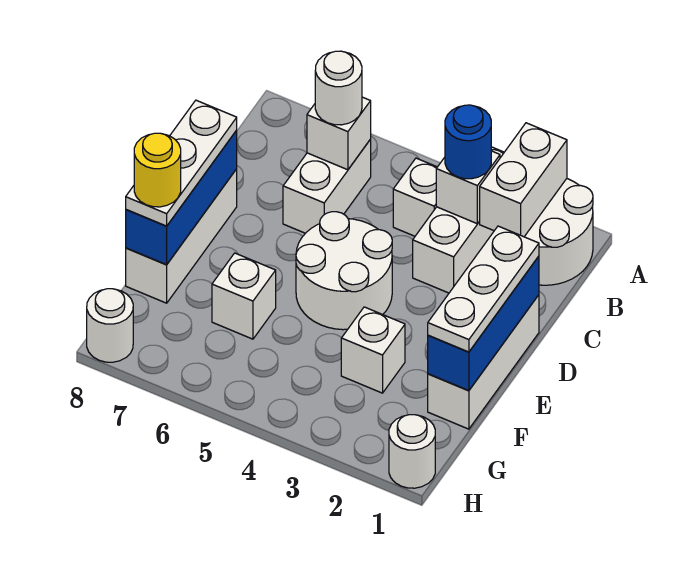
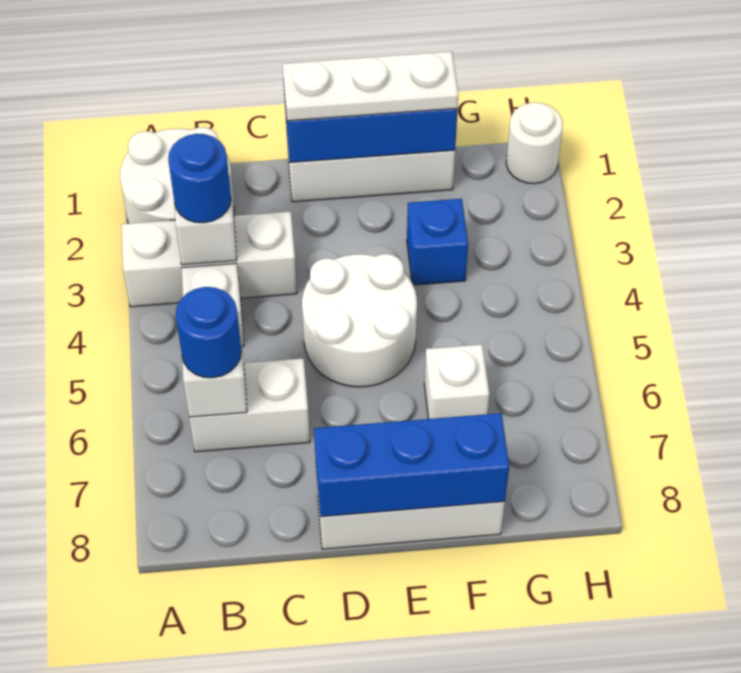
white brick A2:B2 level 2 -> none
white round brick B6 level 3 -> blue round brick B6 level 3
white plate D8:F8 level 3 -> none
white brick F3 level 1 -> blue brick F3 level 1
yellow round brick F8 level 4 -> none
white round brick H8 level 1 -> none

